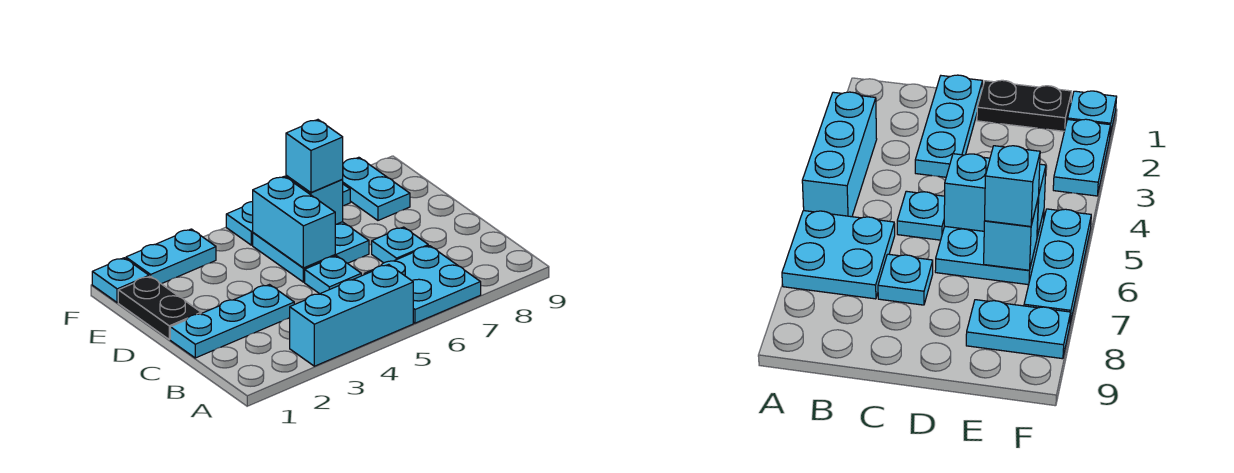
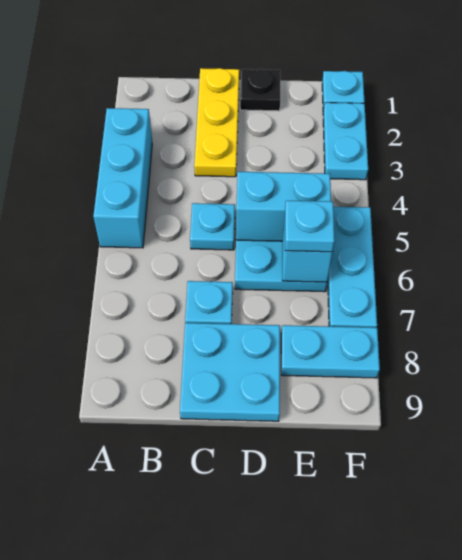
cyan plate A6:B7 level 1 -> cyan plate C8:D9 level 1
cyan plate C1:C3 level 1 -> yellow plate C1:C3 level 1
black plate D1:E1 level 1 -> black plate D1 level 1
cyan brick E6 level 3 -> cyan plate E6 level 3

